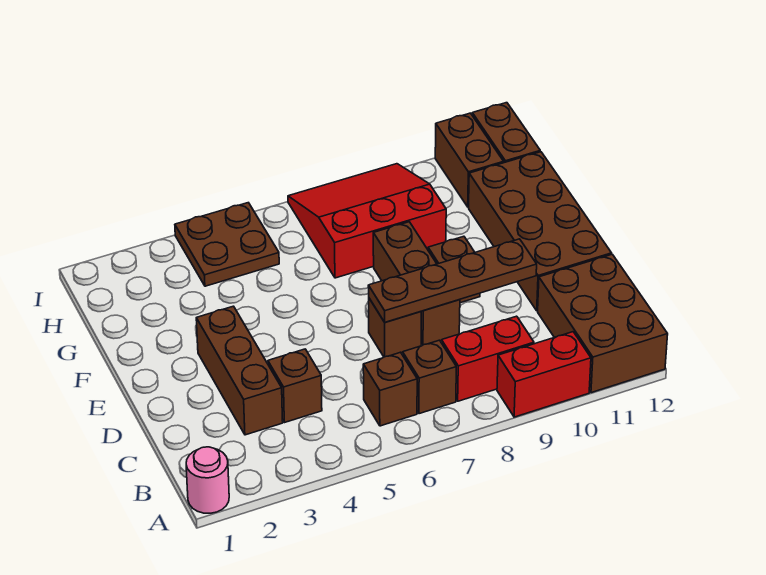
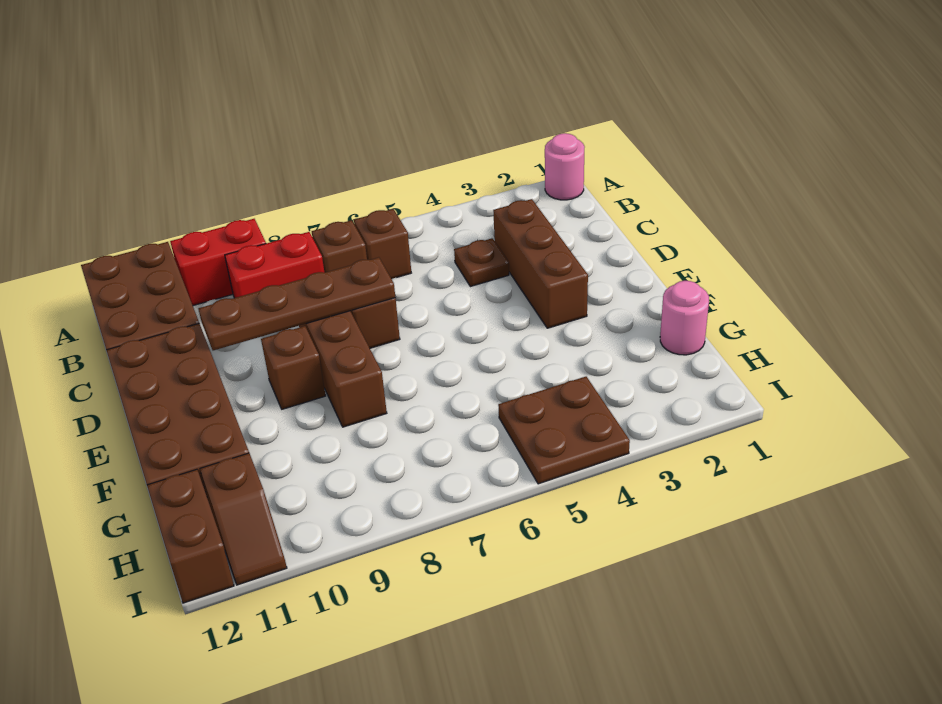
brown brick C4 level 1 -> brown plate C4 level 1
none -> pink round brick G1 level 1
red slope G7:I9 level 1 top G -> none
brown brick H11:I11 level 1 -> brown slope H11:I11 level 1 top H

